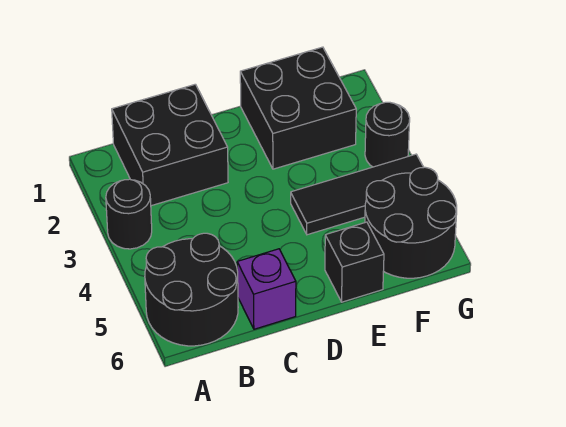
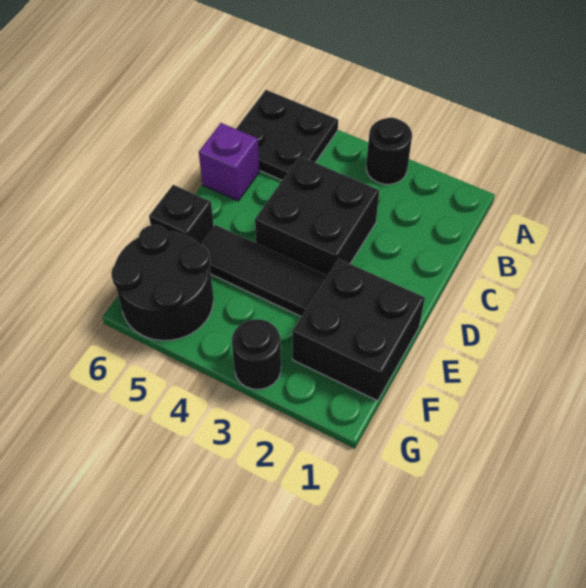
black round brick A5:B6 level 1 -> black plate A5:B6 level 1
black brick B1:C2 level 1 -> black brick C3:D4 level 1
black tile E4:G4 level 1 -> black tile E3:E5 level 1

